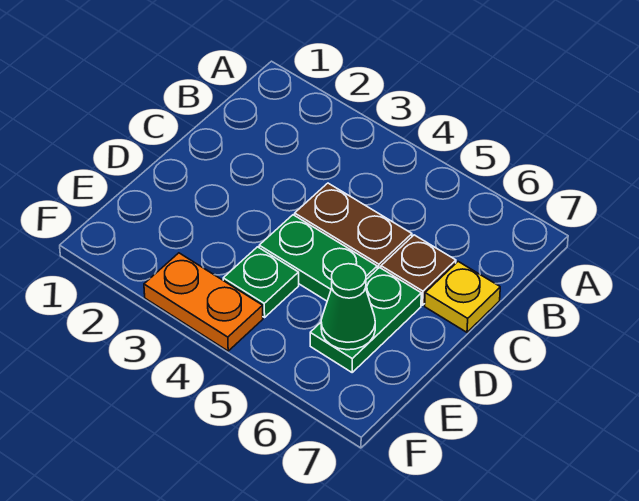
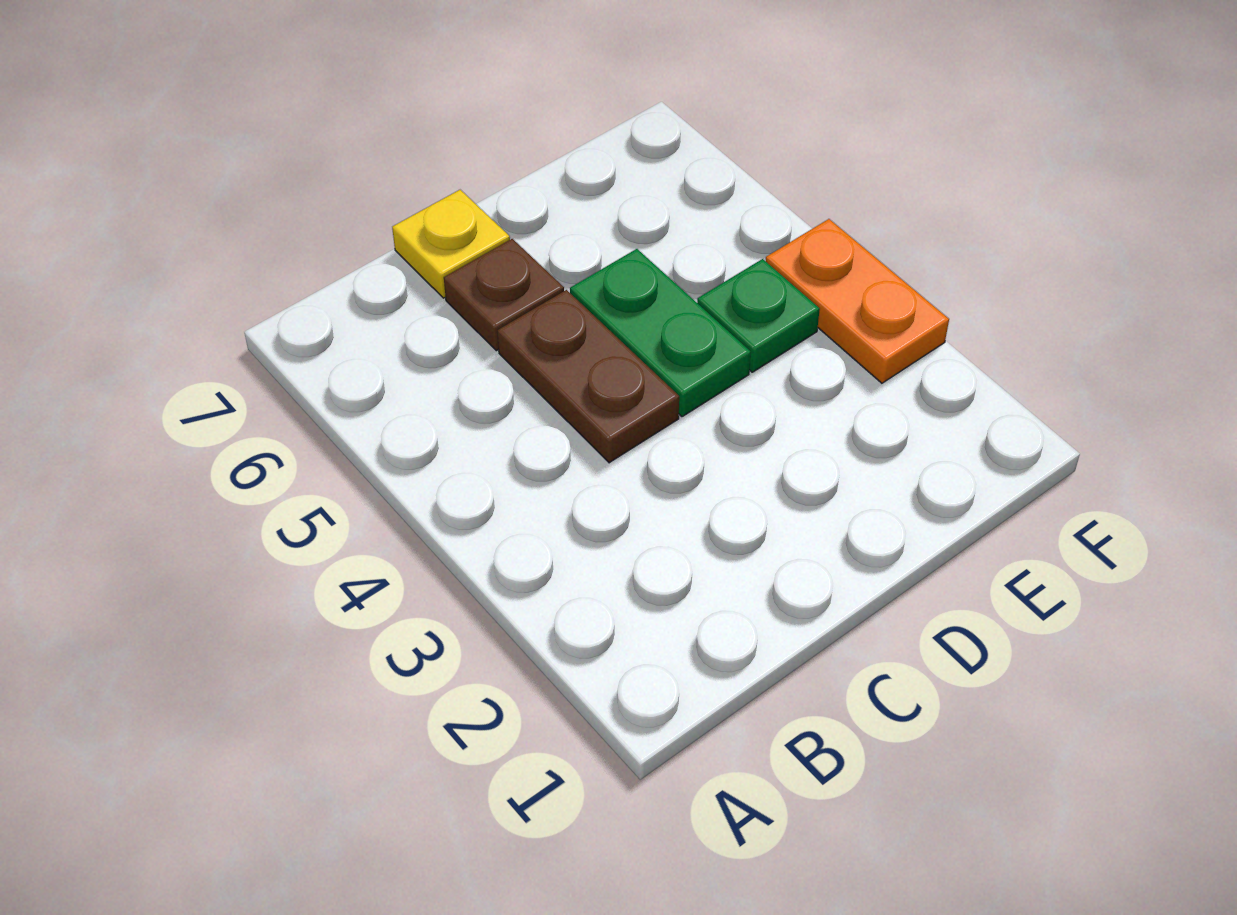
green plate D6:E6 level 1 -> none
green cone E6 level 2 -> none

